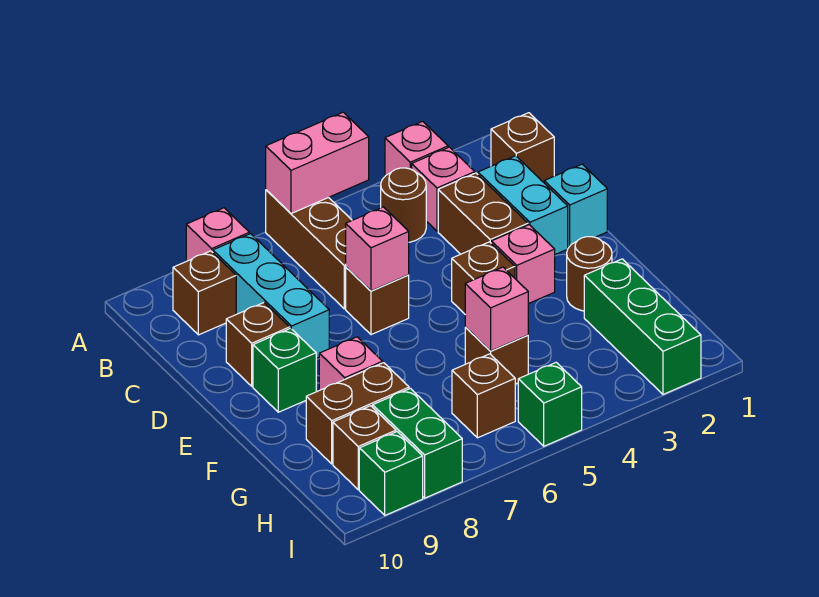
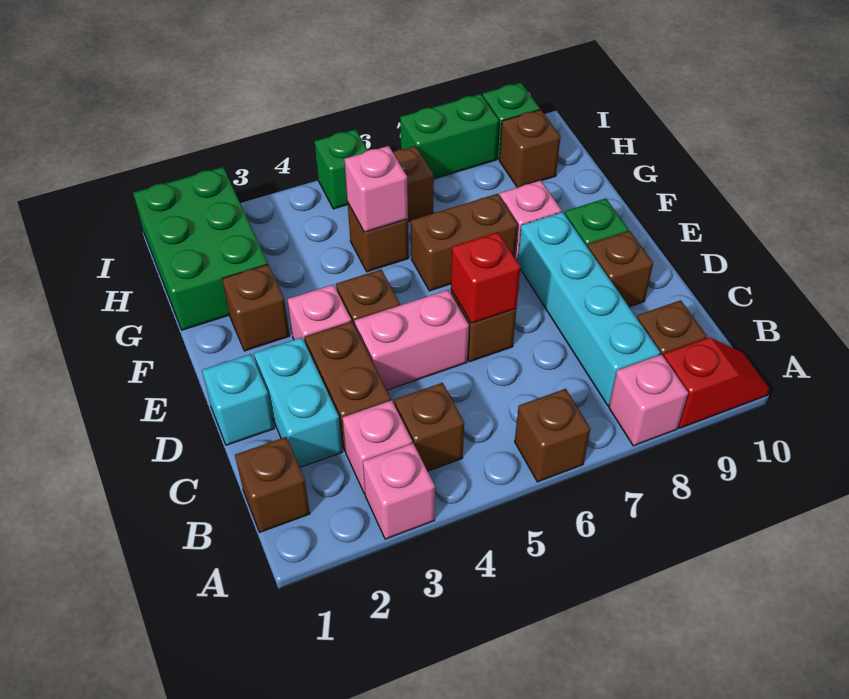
pink brick A5:A6 level 2 -> pink brick D4:D5 level 1
brown brick A6:C6 level 1 -> brown brick A6 level 1
none -> red slope A9:A10 level 1 top 9
brown round brick B4 level 1 -> brown brick B4 level 1
cyan brick B8:D8 level 1 -> cyan brick B8:E8 level 1
pink brick D6 level 2 -> red brick D6 level 2
brown round brick F2 level 1 -> brown brick F2 level 1
green brick G2:I2 level 1 -> green brick G1:I2 level 1
brown brick G8:G9 level 1 -> brown brick F6:F7 level 1
green brick H8:I8 level 1 -> green brick I7:I8 level 1

